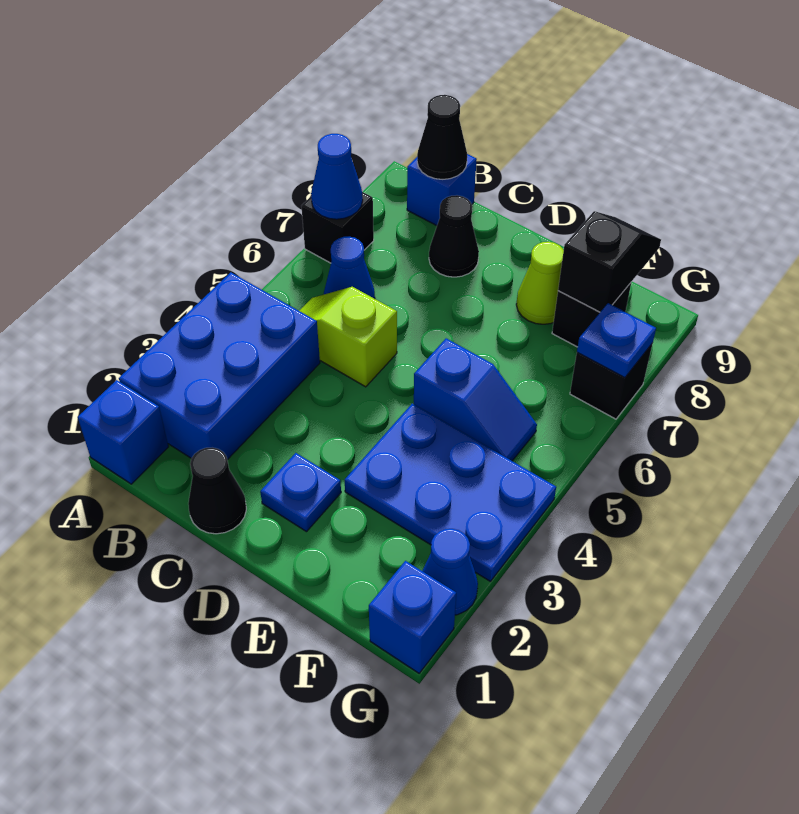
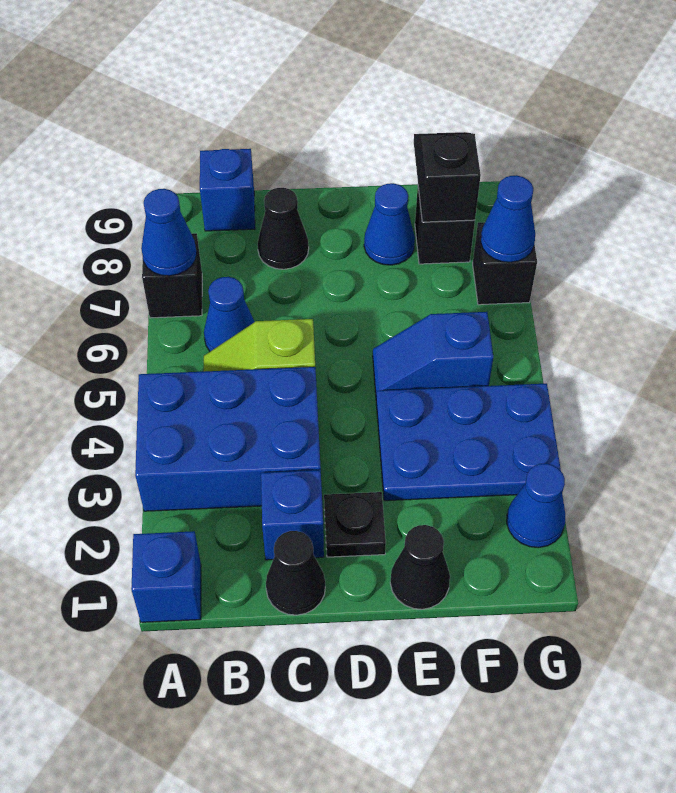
blue brick A2:B4 level 1 -> blue brick A3:C4 level 1
black cone B9 level 2 -> black cone E1 level 1
blue plate D2 level 1 -> black plate D2 level 1
blue slope E5:F5 level 1 top E -> blue slope E5:F5 level 1 top F
lime cone E8 level 1 -> blue cone E8 level 1
blue brick G1 level 1 -> blue brick C2 level 1
blue plate G7 level 2 -> blue cone G7 level 2

